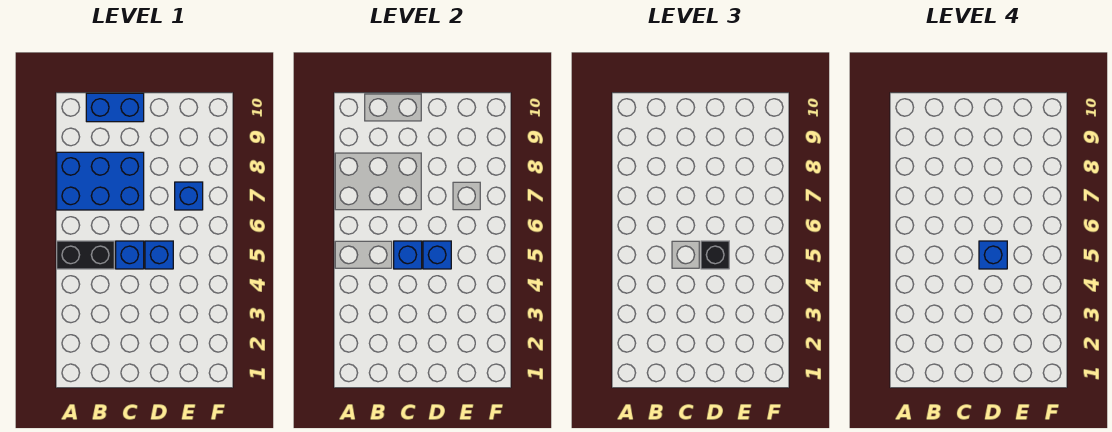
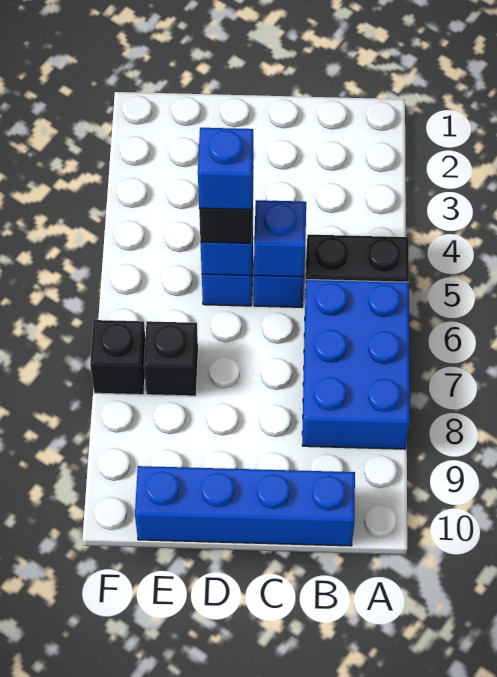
blue brick A7:C8 level 1 -> blue brick A6:B8 level 1
blue brick B10:C10 level 1 -> blue brick B10:E10 level 1
blue brick E7 level 1 -> black brick E7 level 1
none -> black brick F7 level 1

